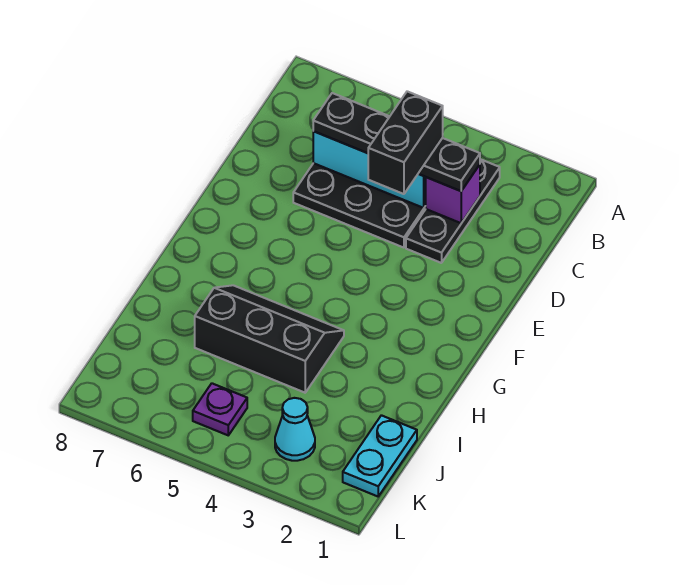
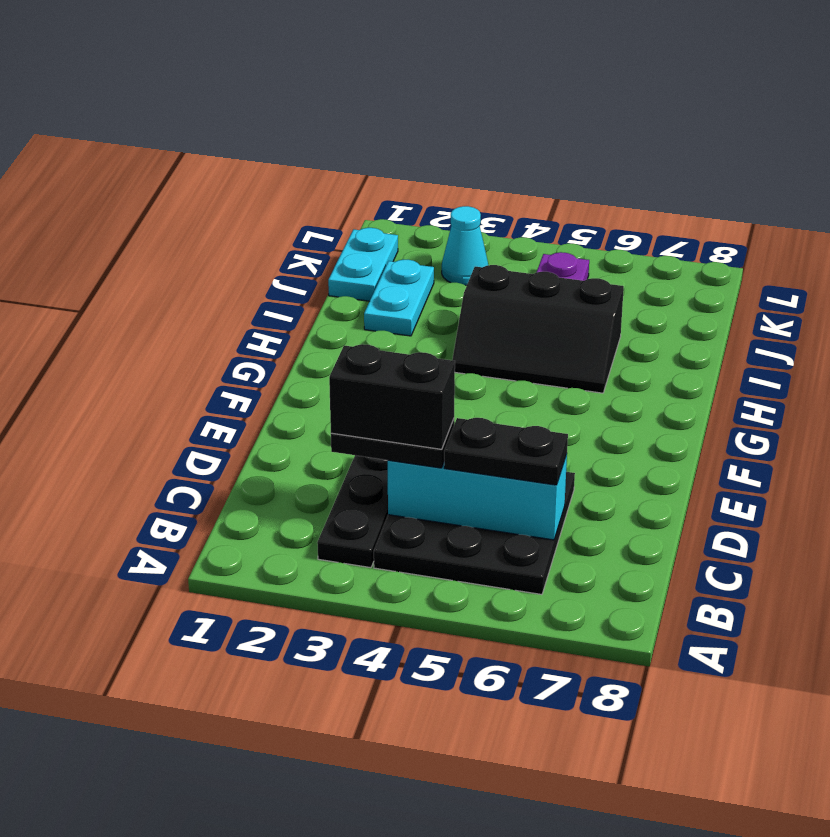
purple brick C3 level 2 -> none
black brick C4:D4 level 4 -> black brick C3:C4 level 4
none -> cyan plate I2:J2 level 1

